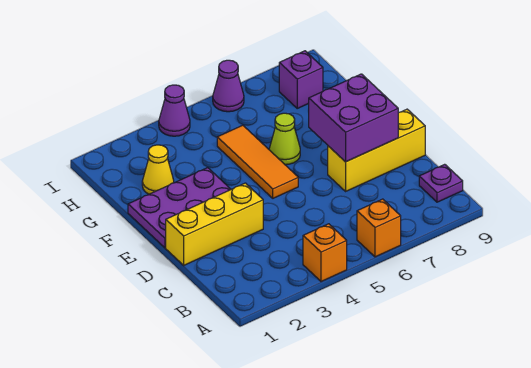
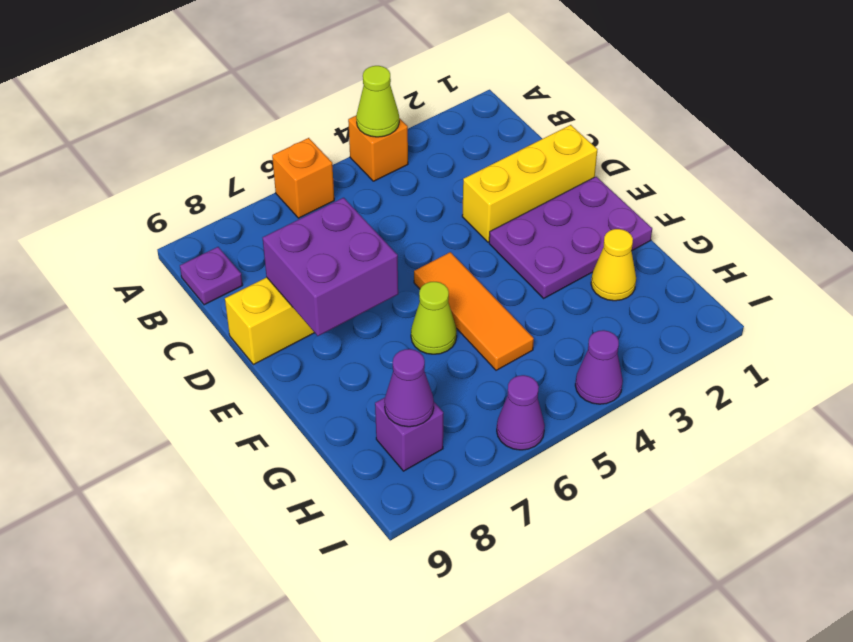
none -> lime cone A4 level 2
none -> purple cone H8 level 2

